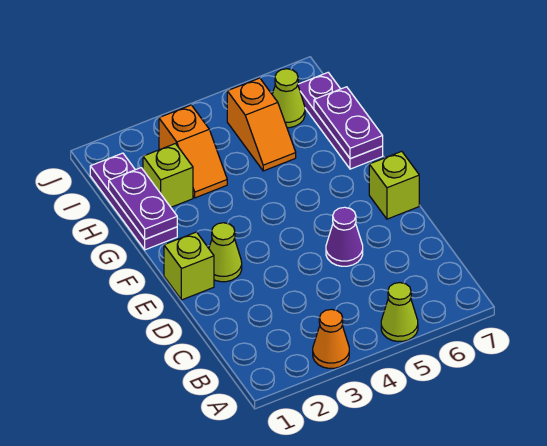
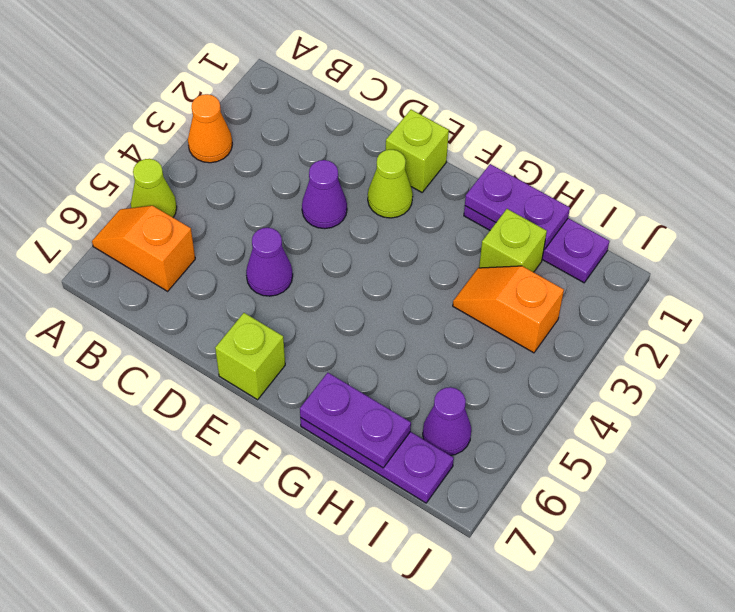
none -> purple cone D3 level 1
orange slope H5:I5 level 1 top I -> orange slope A6:B6 level 1 top B
lime cone I6 level 1 -> purple cone I6 level 1

